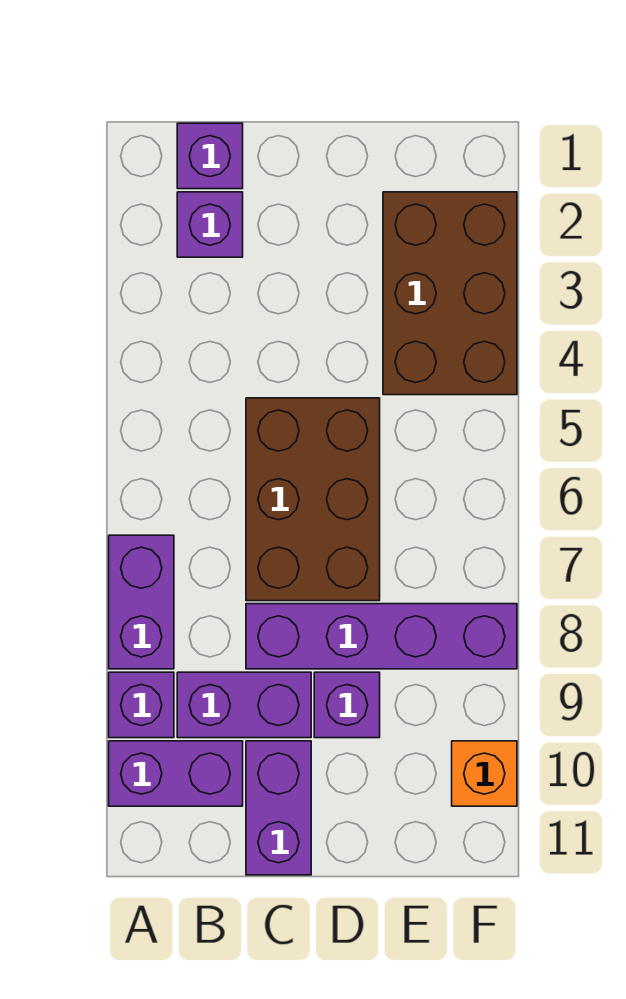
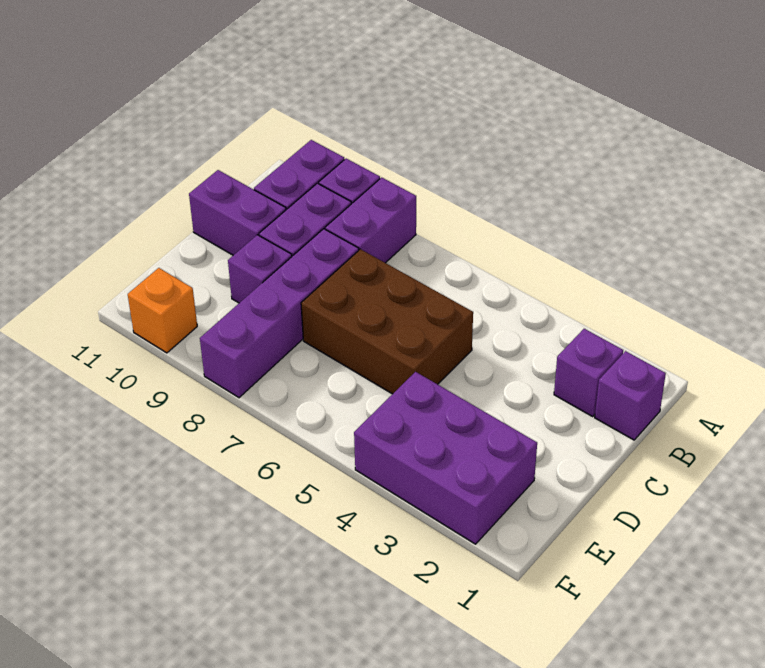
purple brick A7:A8 level 1 -> purple brick A8:B8 level 1
brown brick E2:F4 level 1 -> purple brick E2:F4 level 1

